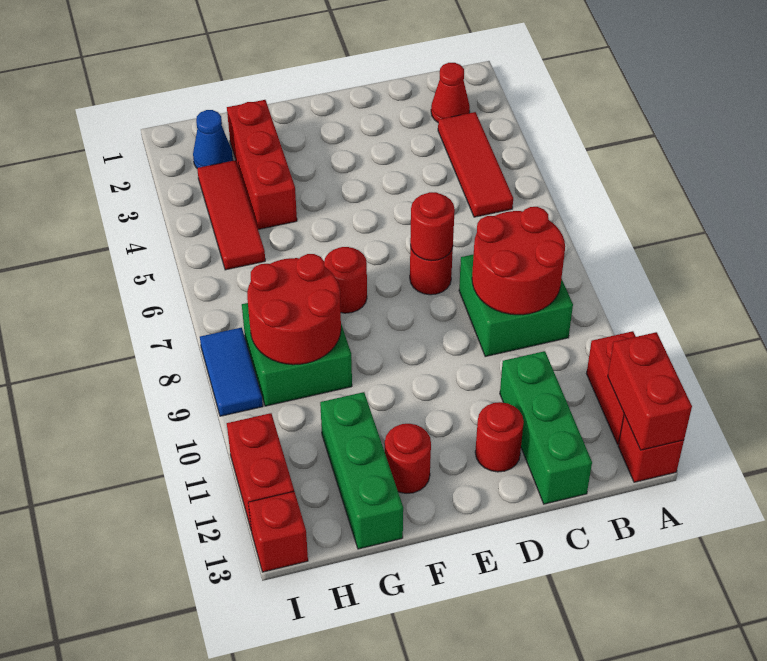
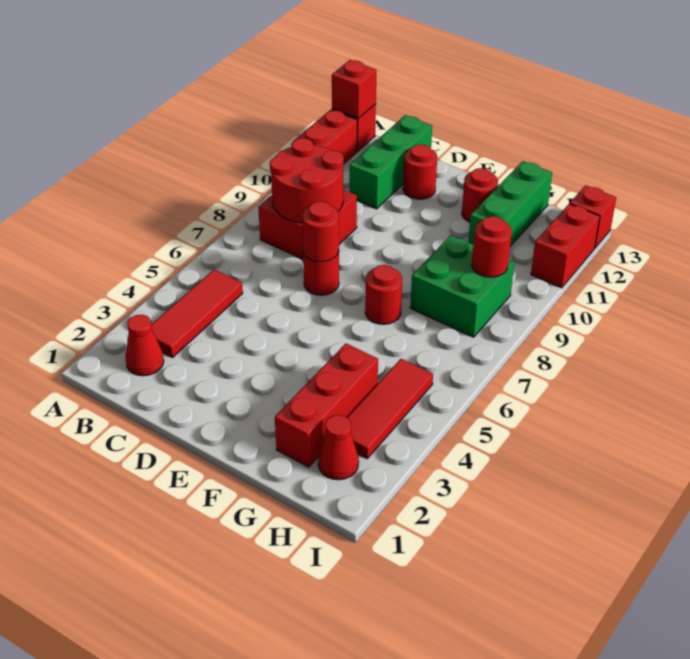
red brick A12:A13 level 2 -> red brick A13 level 2
green brick B8:C9 level 1 -> red brick B8:C9 level 1
red round brick G8:H9 level 2 -> red round brick H9 level 2
blue cone H2 level 1 -> red cone H2 level 1
blue tile I8:I9 level 1 -> none

